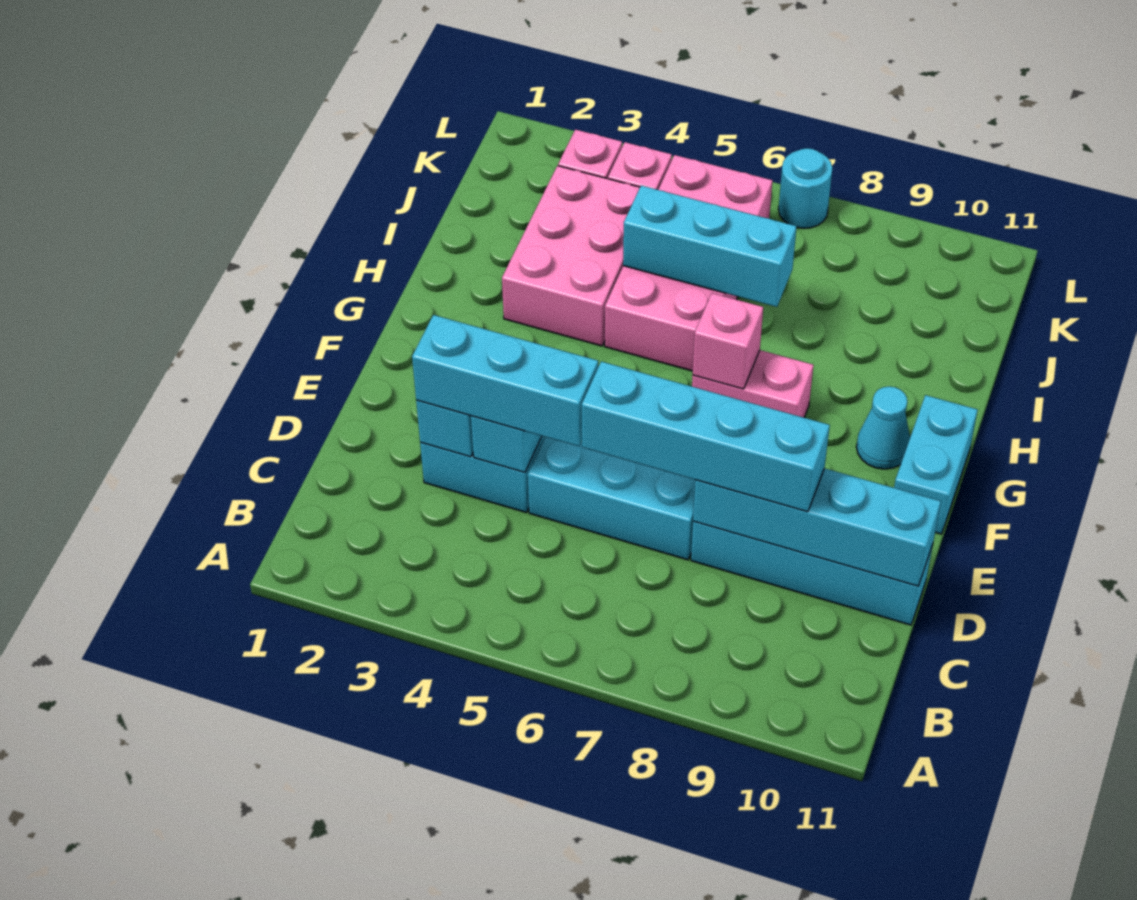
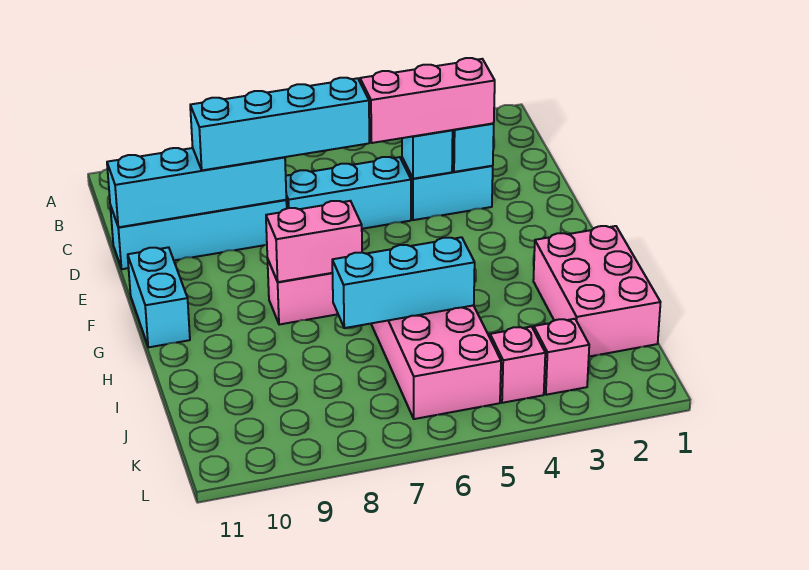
cyan brick D3:D5 level 3 -> pink brick D3:D5 level 3
pink brick G7 level 2 -> pink brick G7:G8 level 2
cyan cone G10 level 1 -> none
pink brick H3:J4 level 1 -> pink brick H1:J2 level 1
cyan round brick L7 level 1 -> none

